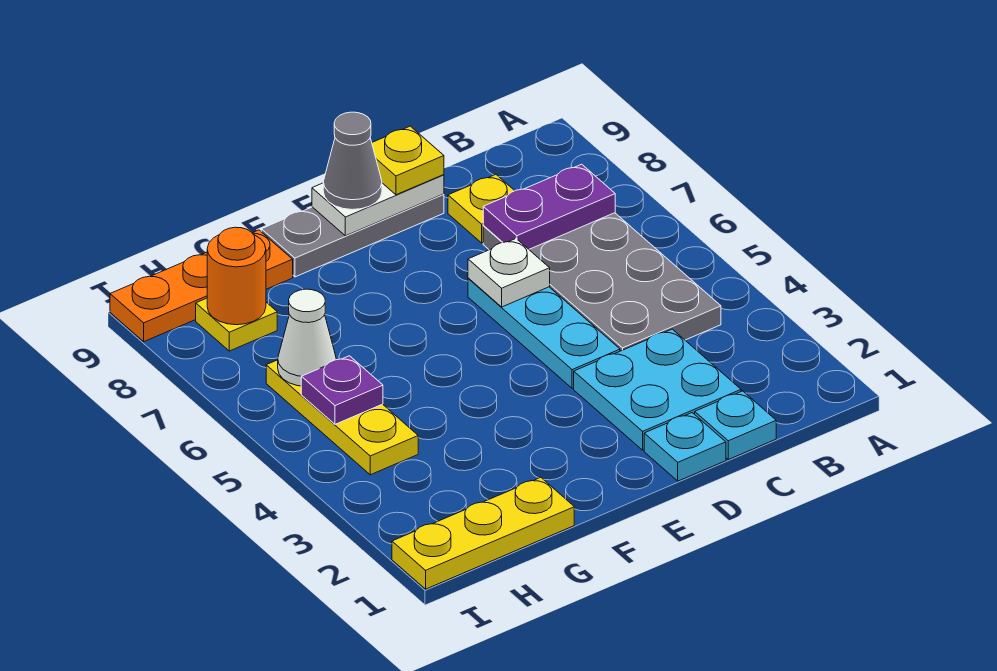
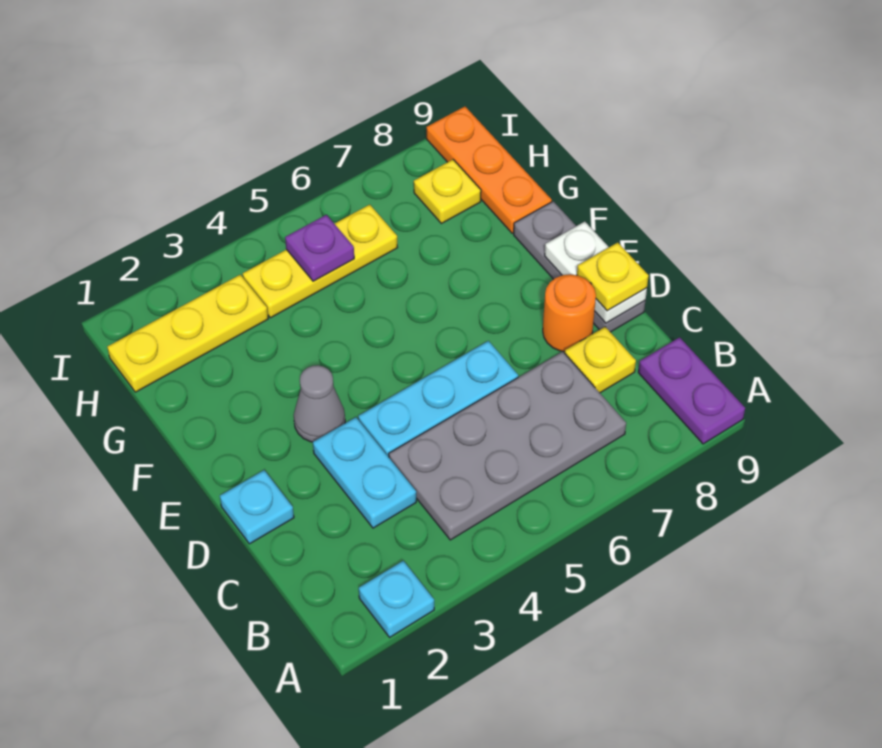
purple plate B7:C7 level 2 -> purple plate A9:B9 level 1
cyan plate C1 level 1 -> cyan plate A2 level 1
cyan plate C2:D3 level 1 -> cyan plate C3:D3 level 1
white plate D6 level 2 -> none
grey cone E9 level 3 -> grey cone E3 level 1
yellow plate G1:I1 level 1 -> yellow plate H1:H3 level 1
white cone H6 level 2 -> none
orange round brick H8 level 2 -> orange round brick D8 level 1

